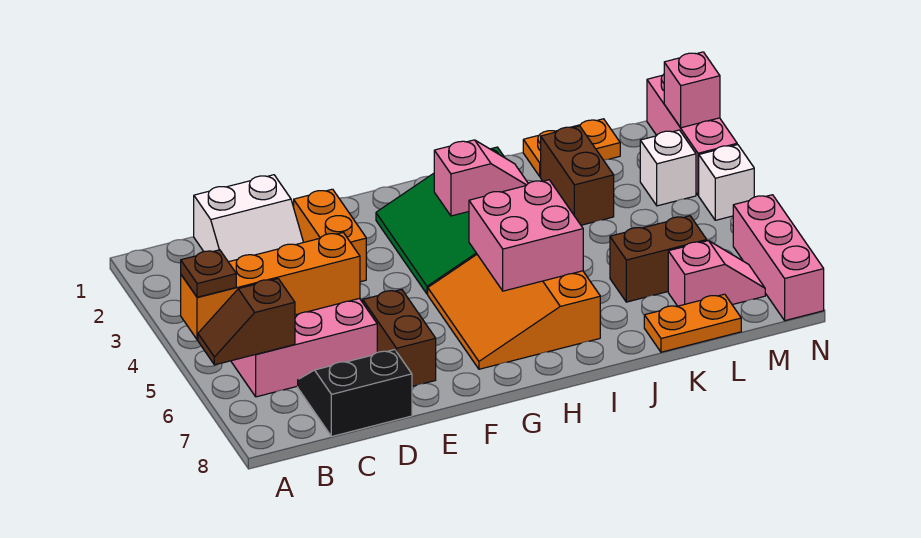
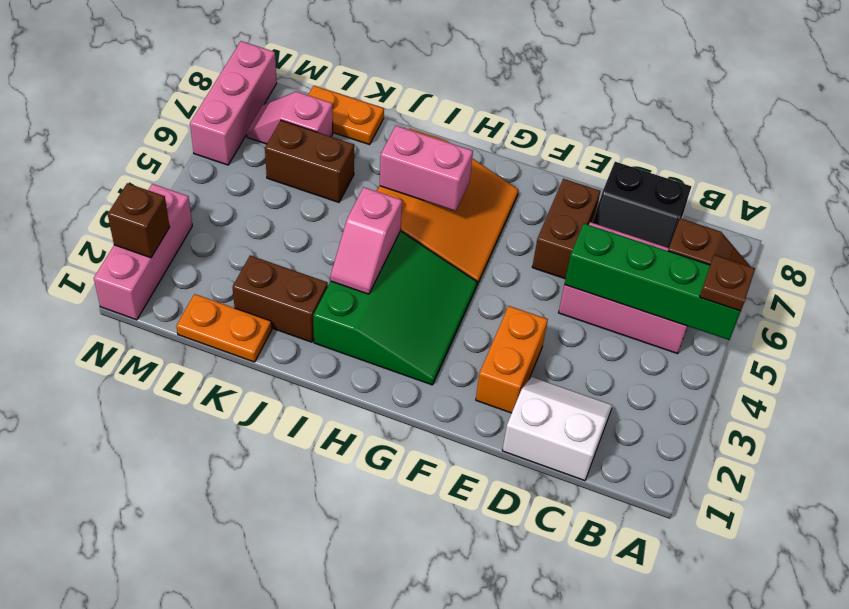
orange brick A5:D5 level 2 -> green brick A5:D5 level 2
pink slope H3:I3 level 2 top H -> pink slope I3:I4 level 2 top 4
pink brick H5:I6 level 2 -> pink brick H6:I6 level 2
brown brick K2:K3 level 1 -> brown brick J2:K2 level 1
white brick M3 level 1 -> none
pink brick N2 level 2 -> brown brick N2 level 2
white brick N4 level 1 -> none

